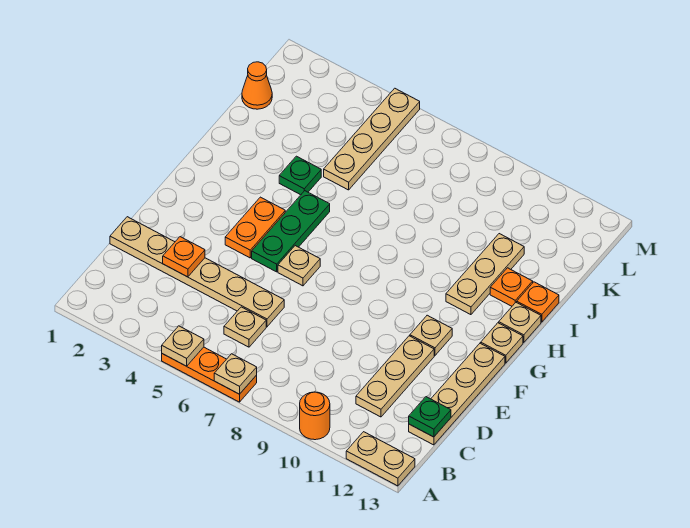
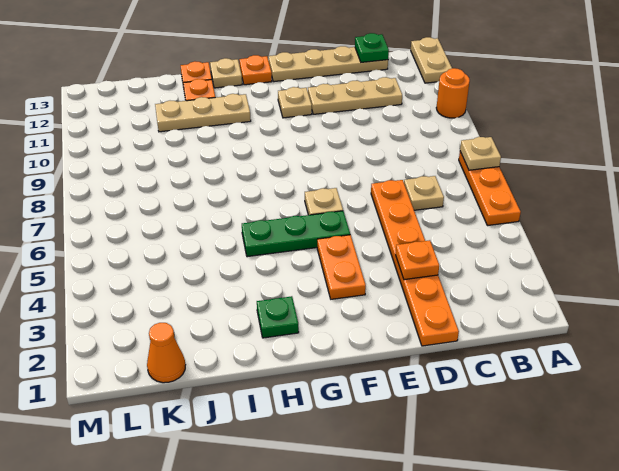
tan plate A5 level 2 -> none
tan plate D1:D6 level 1 -> orange plate D1:D6 level 1
orange plate F4:G4 level 1 -> orange plate F3:F4 level 1
tan plate G13 level 1 -> orange plate G13 level 1
green plate I4 level 1 -> green plate H2 level 1
tan plate J5:M5 level 1 -> none

